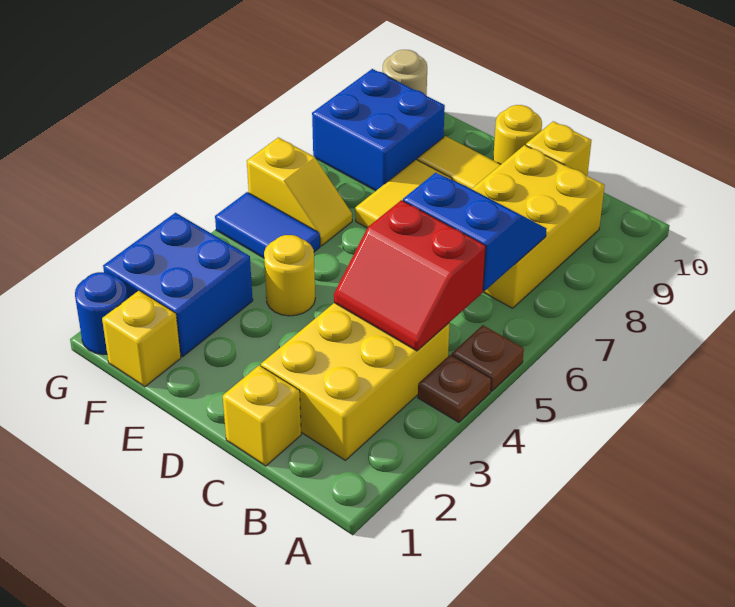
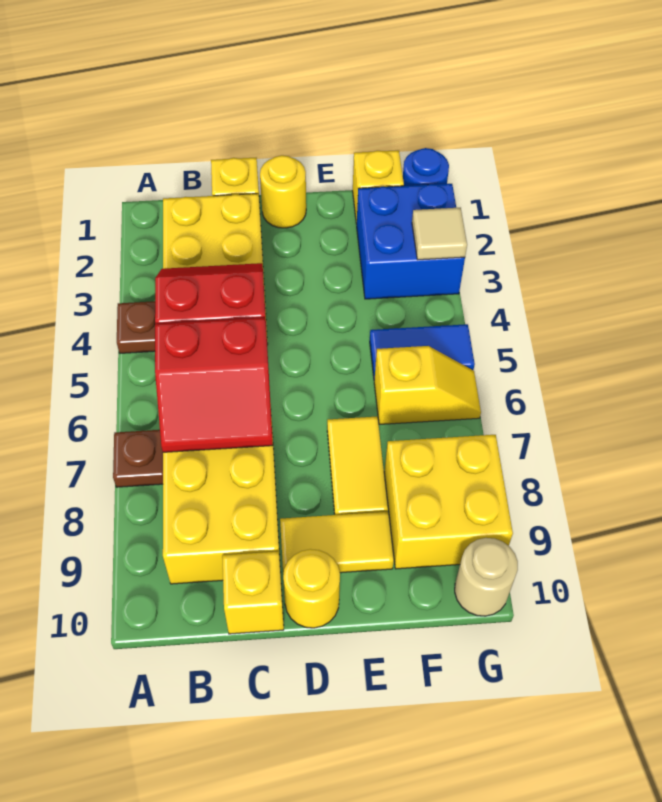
brown plate A5 level 1 -> brown plate A7 level 1
blue slope B6:C7 level 2 top 6 -> red slope B6:C7 level 2 top 6
yellow round brick E4 level 1 -> yellow round brick D1 level 1
yellow slope F6:G6 level 1 top G -> yellow slope F6:G6 level 1 top F
blue brick F8:G9 level 1 -> yellow brick F8:G9 level 1
none -> tan tile G3 level 2

